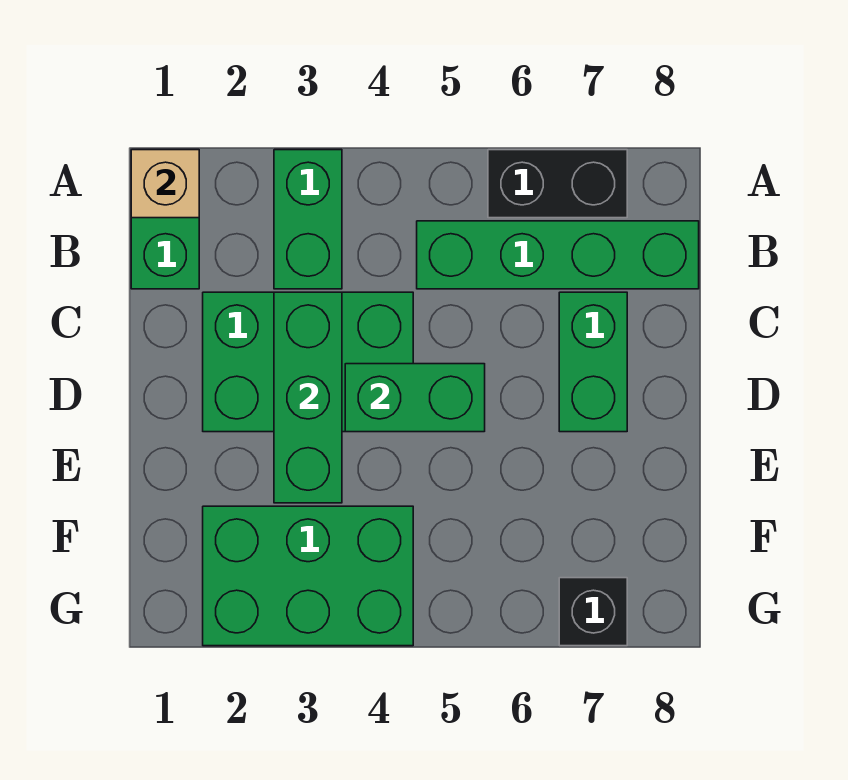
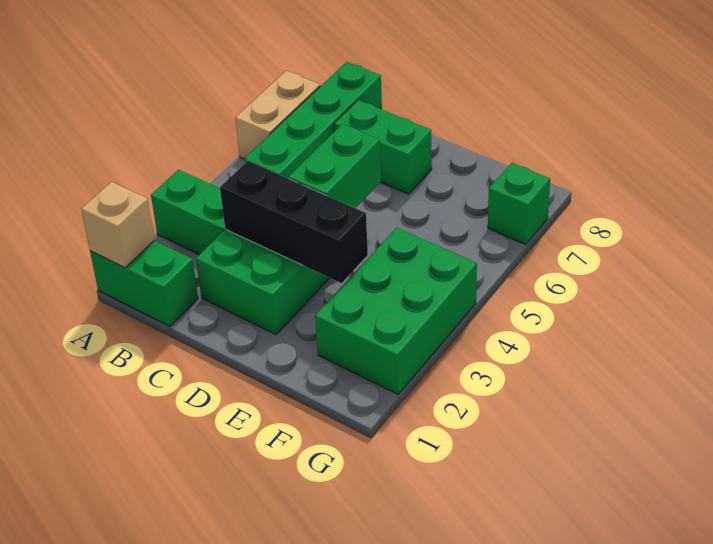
black brick A6:A7 level 1 -> tan brick A6:A7 level 1
green brick C3:E3 level 2 -> black brick C3:E3 level 2
black brick G7 level 1 -> green brick G7 level 1

